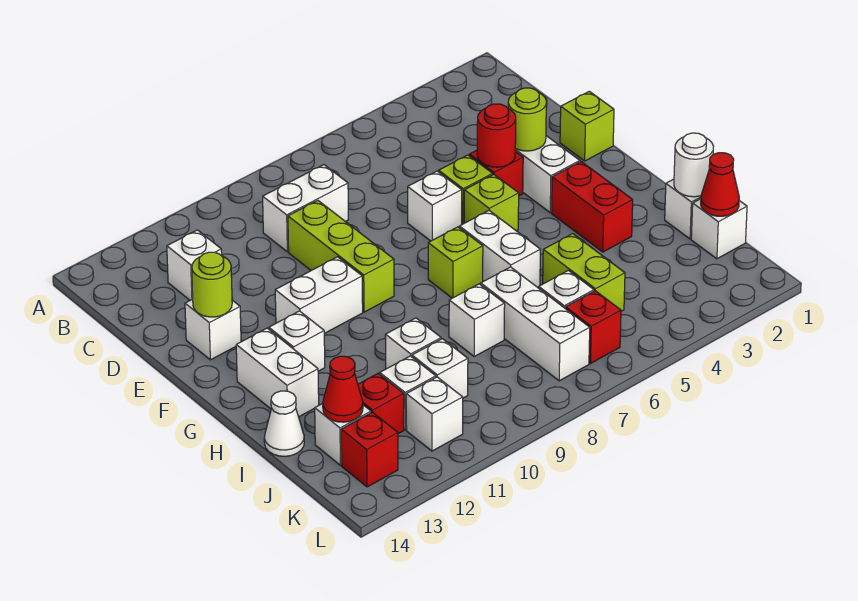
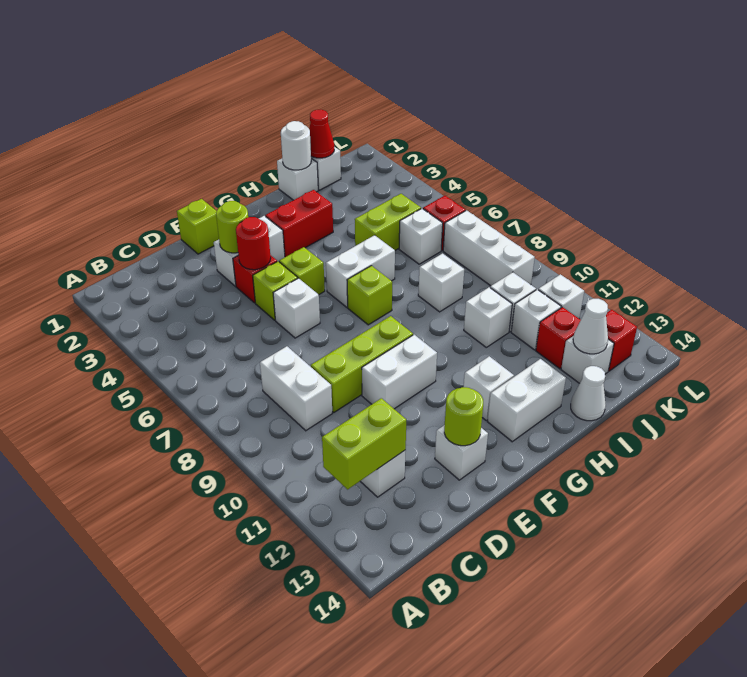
none -> lime brick B12:C12 level 2
white brick F10:F11 level 1 -> white brick E10:F10 level 1
white brick I7:K7 level 1 -> white brick K7:K9 level 1
red cone J13 level 2 -> white cone J13 level 2

